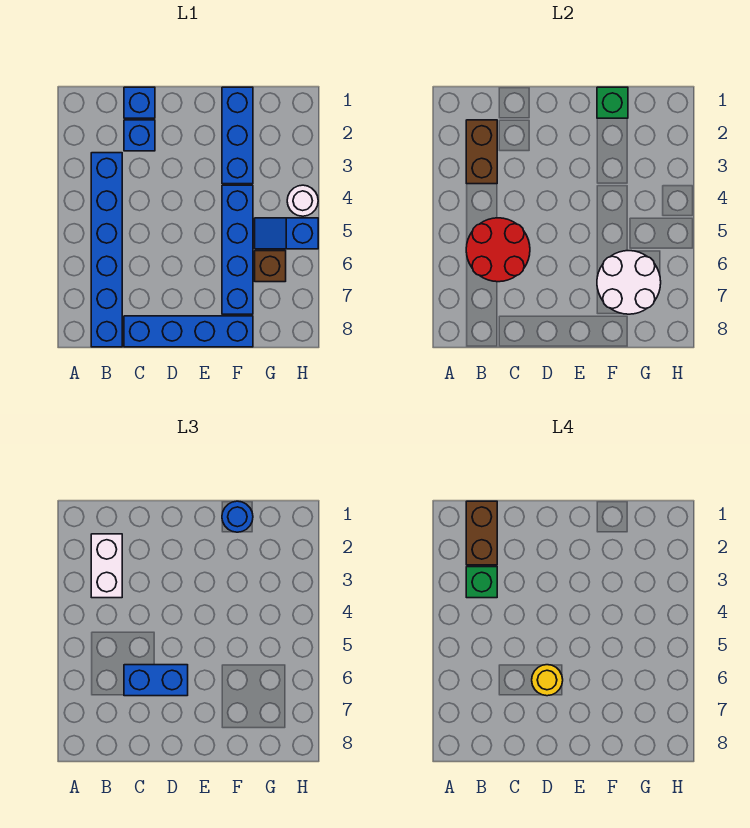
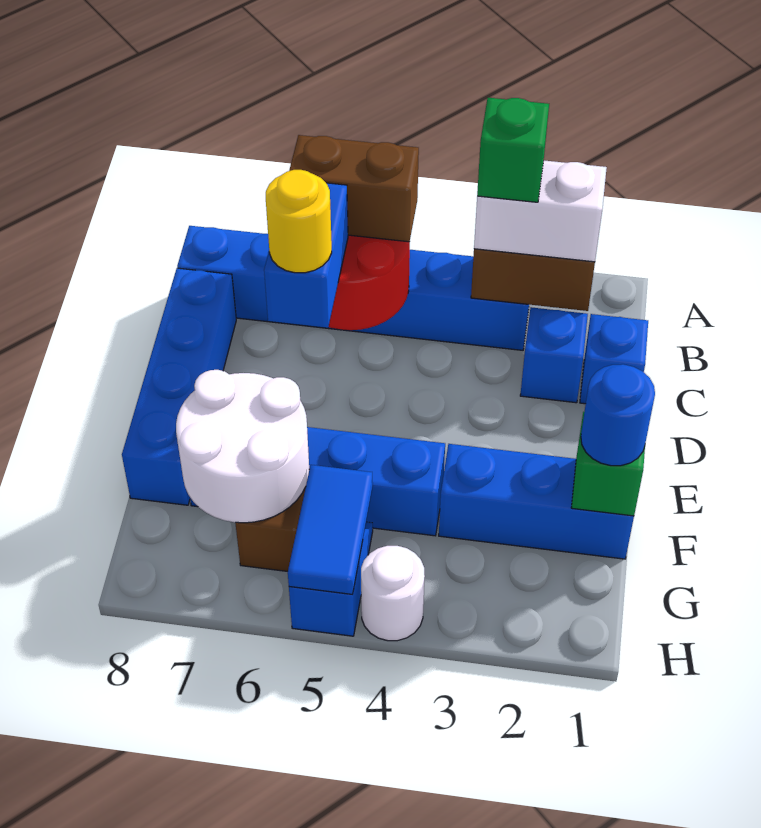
brown brick B1:B2 level 4 -> brown brick B5:B6 level 3
none -> blue tile G5:H5 level 2

